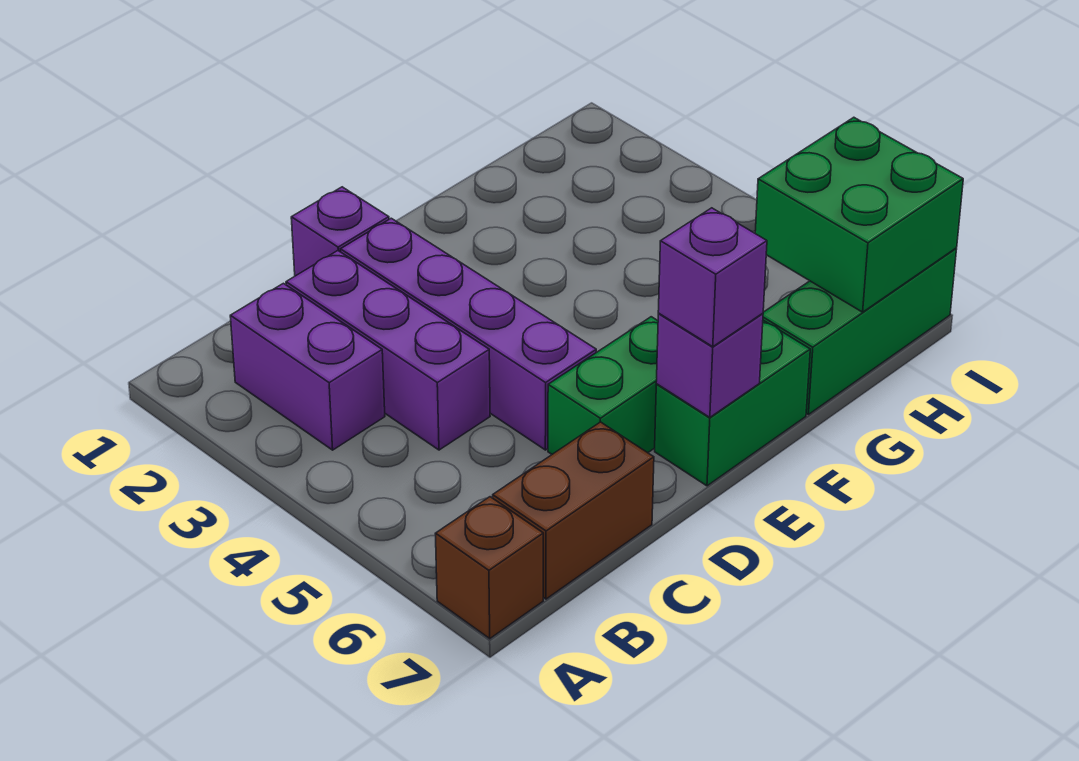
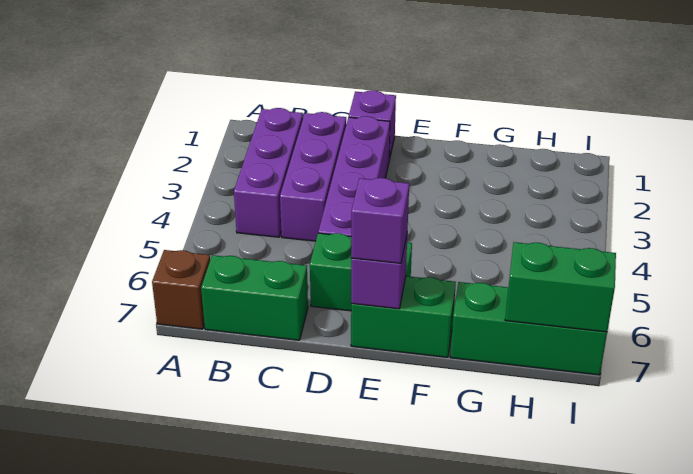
purple brick B2:B3 level 1 -> purple brick B2:B4 level 1
brown brick B7:C7 level 1 -> green brick B7:C7 level 1
green brick H6:I7 level 2 -> green brick H7:I7 level 2

